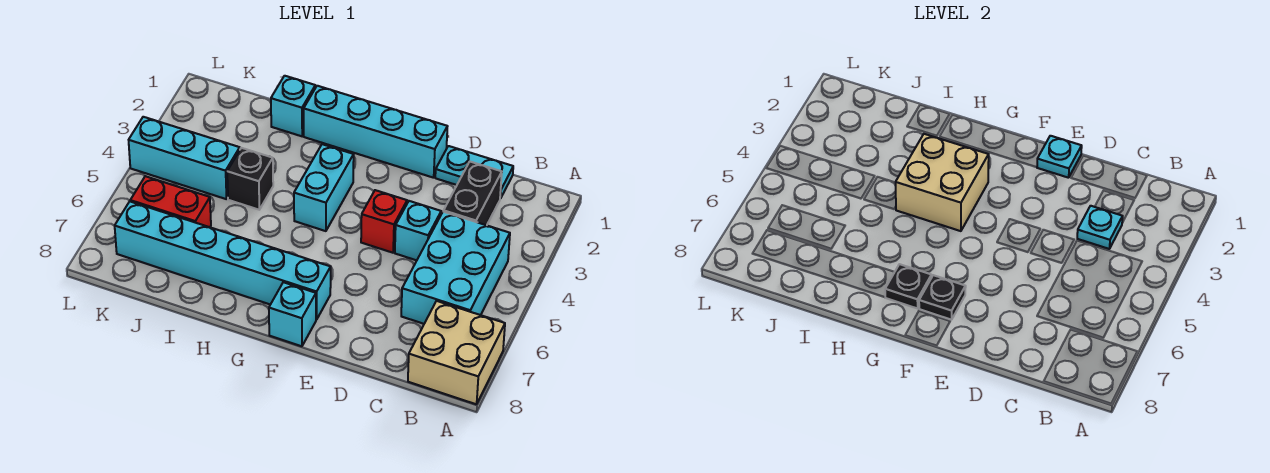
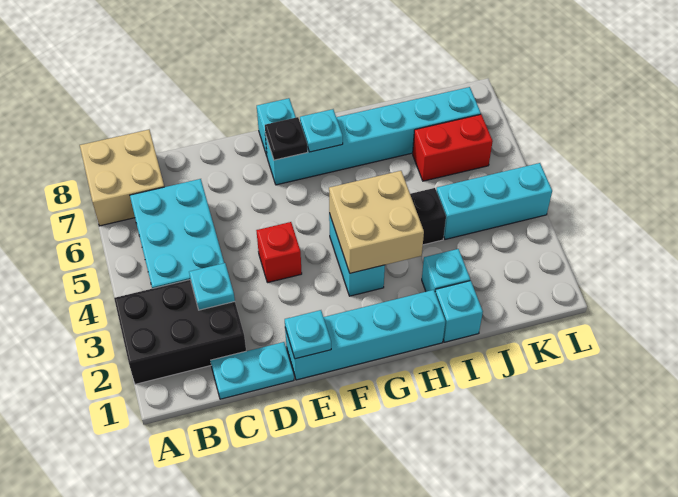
black brick C2:C3 level 1 -> black brick A2:C3 level 1
cyan brick D4 level 1 -> cyan brick I2 level 1
black plate G7 level 2 -> cyan plate G7 level 2

